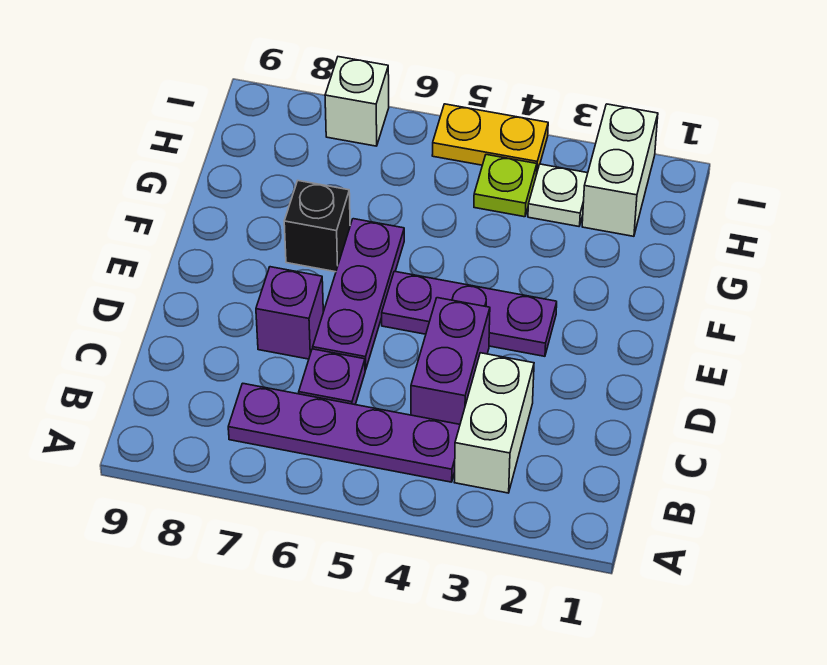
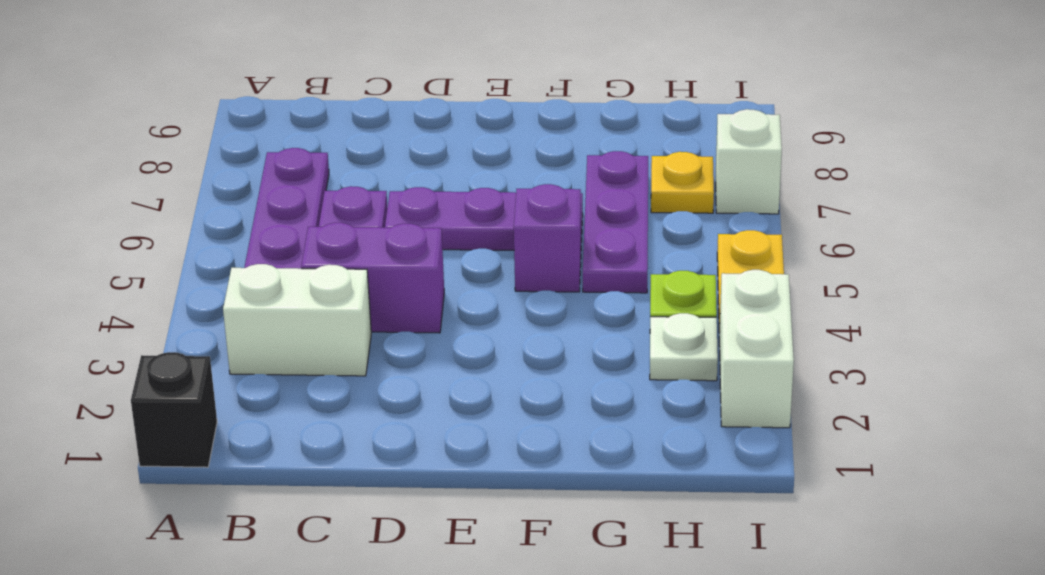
purple brick D7 level 1 -> purple brick F5 level 1
purple plate E3:E5 level 1 -> purple plate G5:G7 level 1
black brick F7 level 1 -> black brick A1 level 1
white brick H2:I2 level 1 -> white brick I2:I3 level 1
none -> yellow plate H7 level 1

